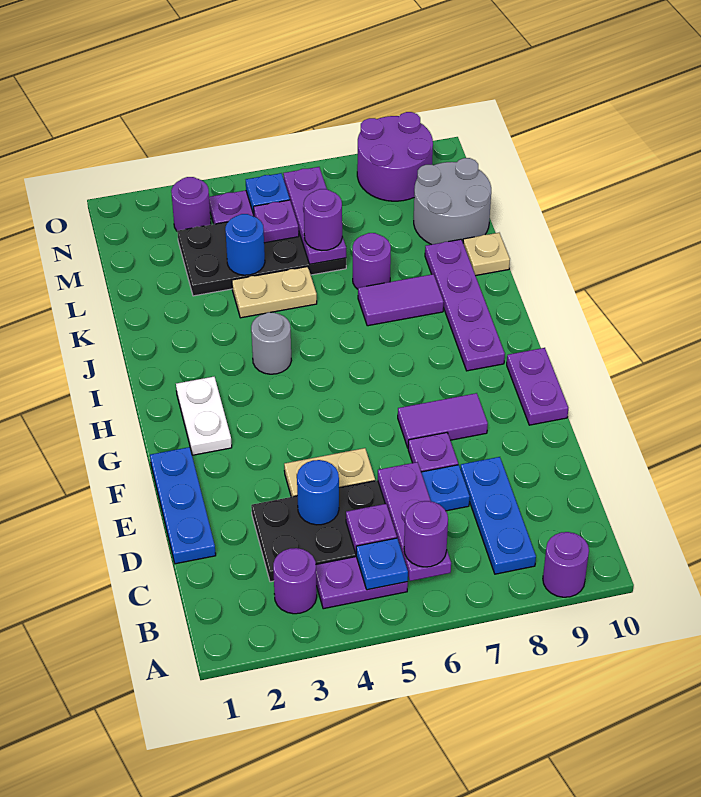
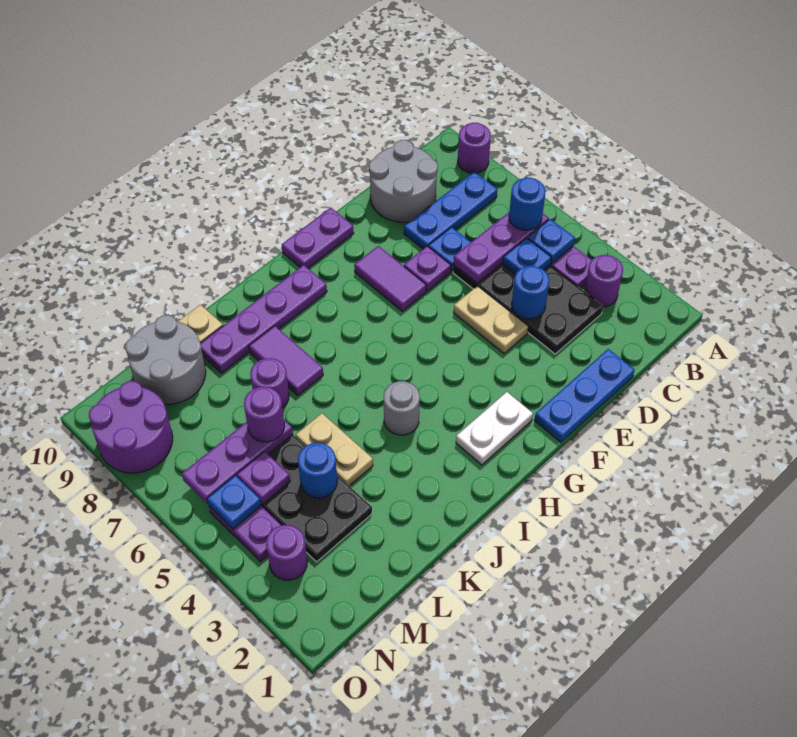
purple round brick B6 level 3 -> blue round brick B6 level 3
purple plate C5 level 2 -> blue plate C5 level 2
none -> grey round brick C9:D10 level 1

